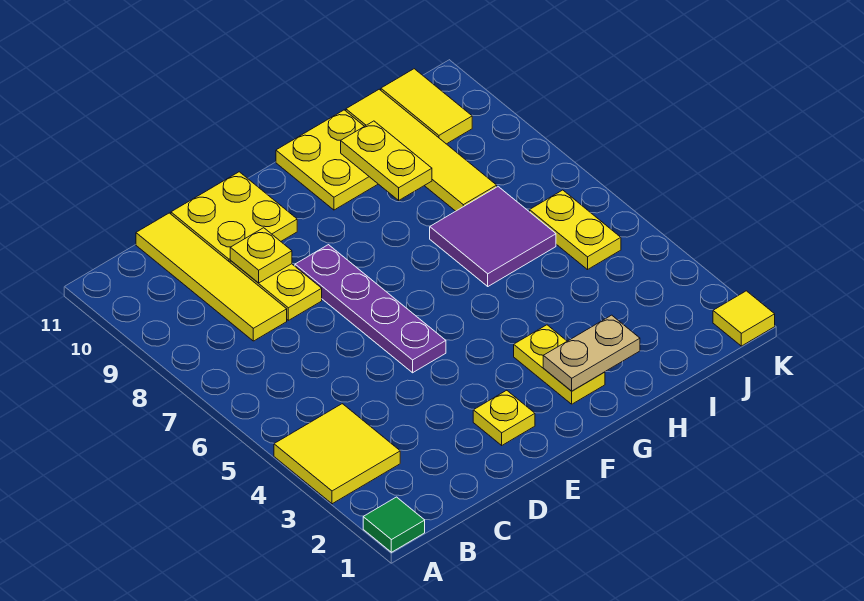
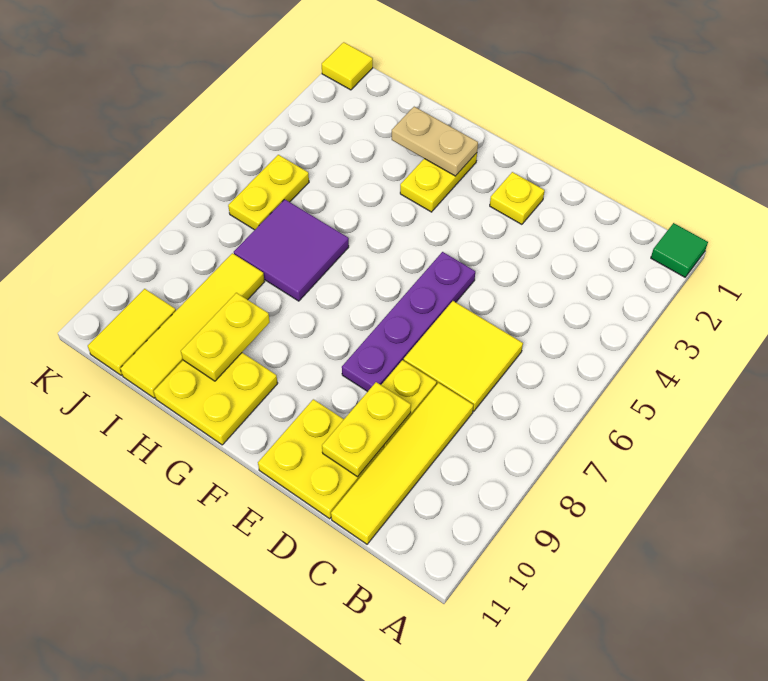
yellow tile A3:B4 level 1 -> yellow tile C6:D7 level 1
yellow plate D9 level 2 -> yellow plate D9:D10 level 2

